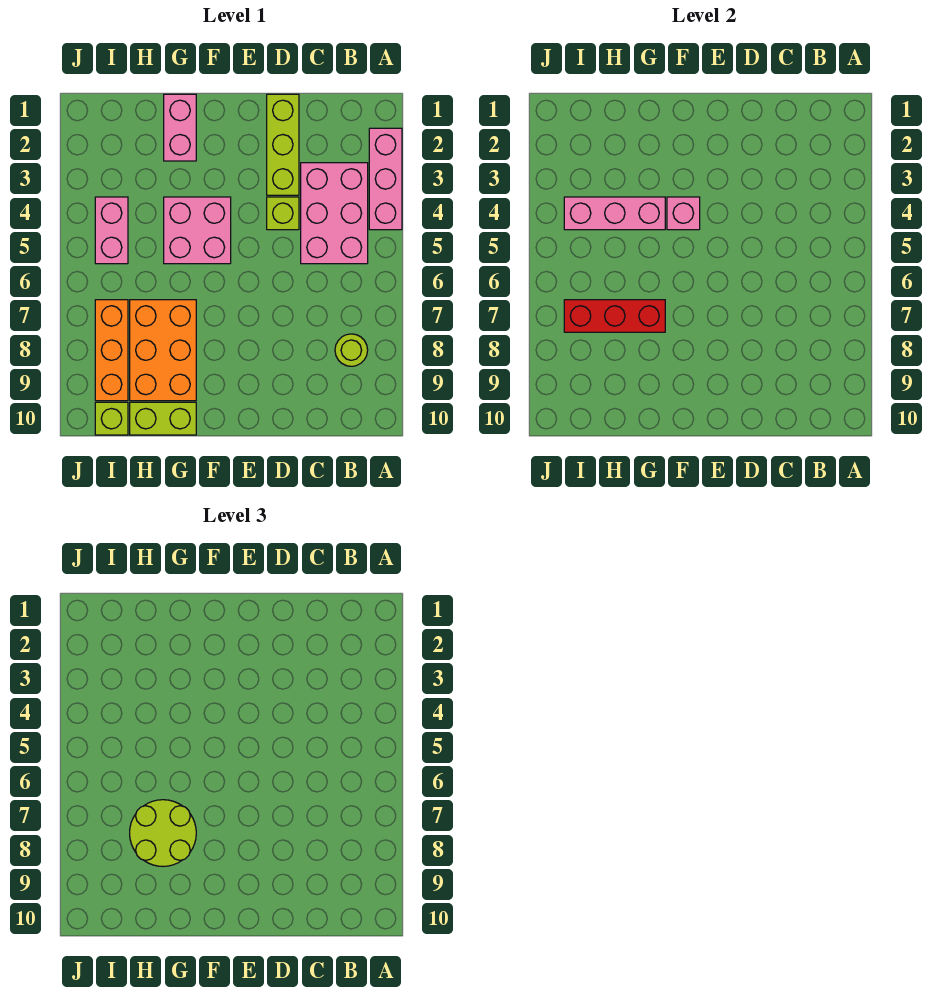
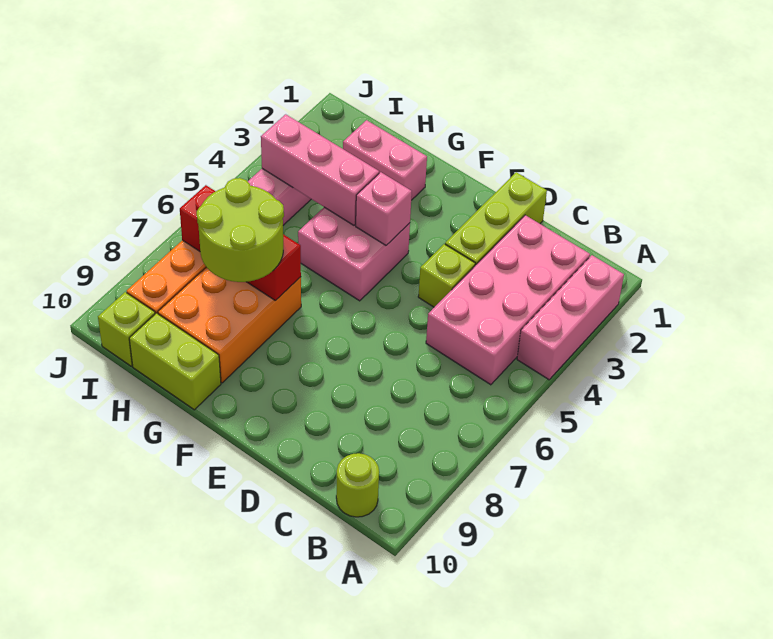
pink brick B3:C5 level 1 -> pink brick B2:C5 level 1
lime round brick B8 level 1 -> lime round brick B10 level 1
pink brick G1:G2 level 1 -> pink brick G2:H2 level 1

